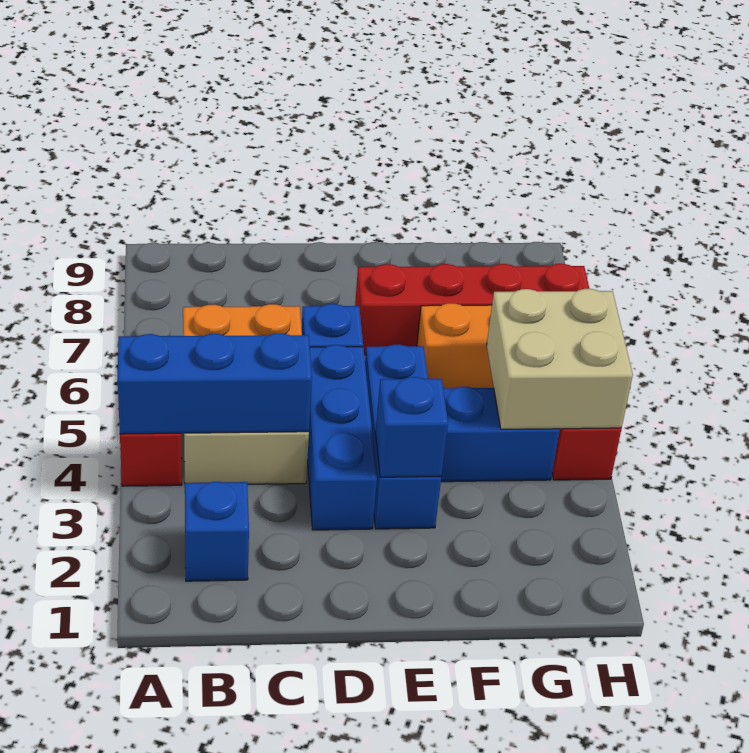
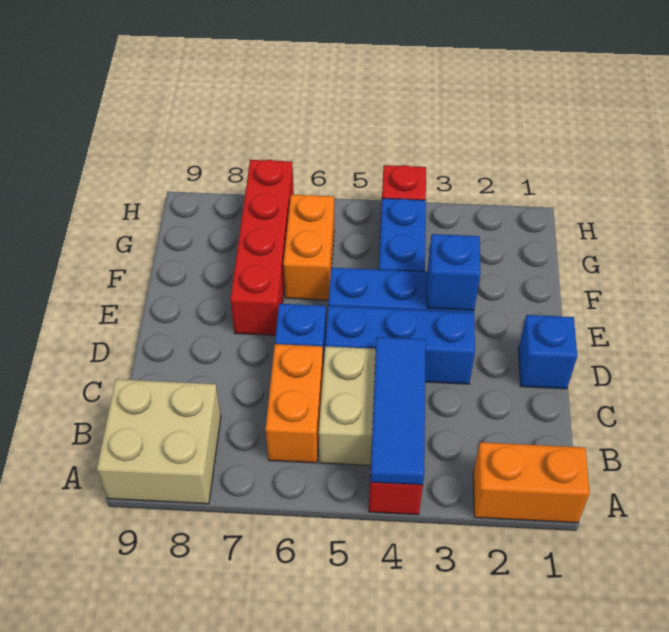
none -> orange brick A1:A2 level 1
blue brick A4:C4 level 2 -> blue tile A4:C4 level 2
blue brick B2 level 1 -> blue brick D1 level 1
tan brick G4:H5 level 2 -> tan brick A8:B9 level 1

